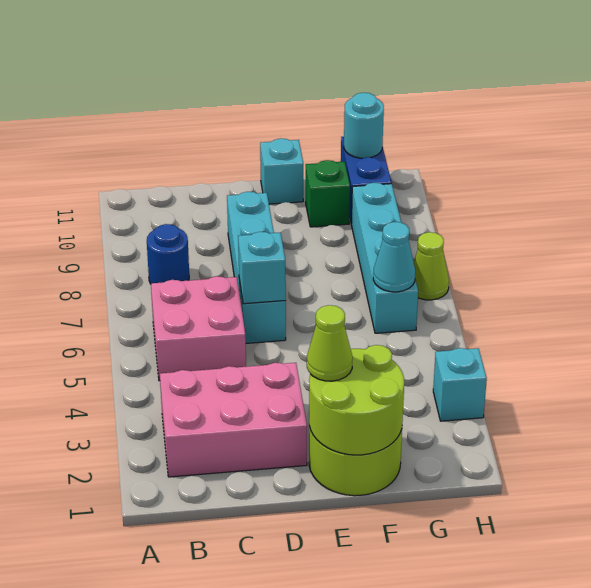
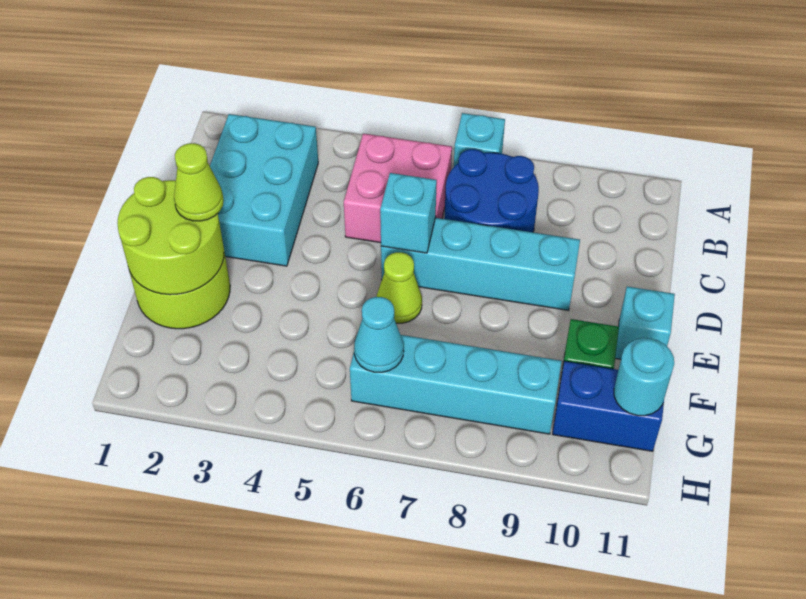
pink brick B2:D3 level 1 -> cyan brick B2:D3 level 1
blue round brick B8 level 1 -> blue round brick B7:C8 level 1
cyan brick H3 level 1 -> cyan brick A7 level 1
lime cone H7 level 1 -> lime cone E6 level 1

